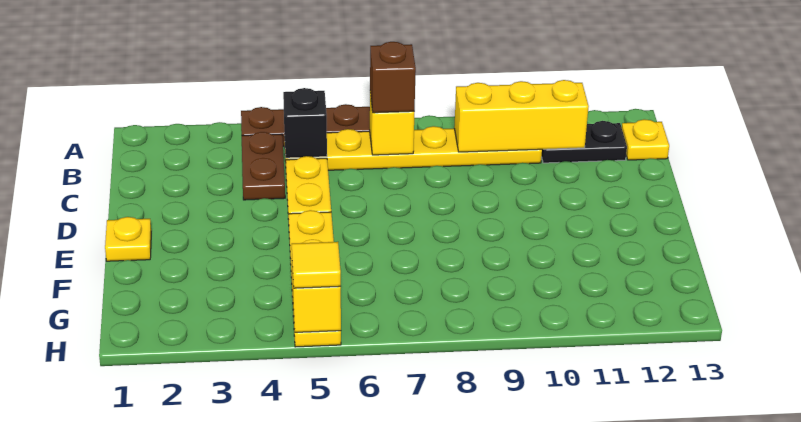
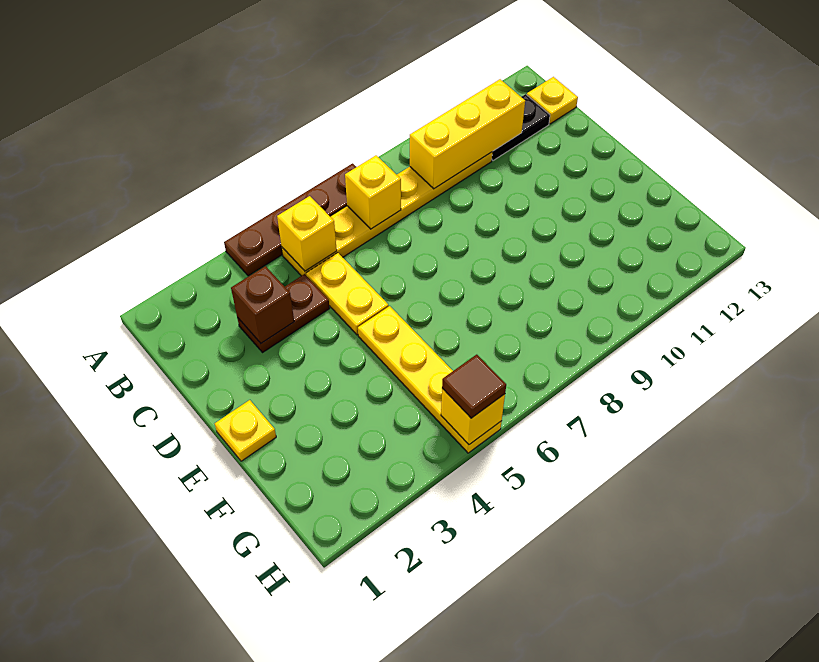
brown plate B4:C4 level 1 -> brown plate C3:C4 level 1
black brick B5 level 2 -> yellow brick B5 level 2
brown brick B7 level 3 -> brown brick C3 level 2
yellow tile H5 level 3 -> brown tile H5 level 3

